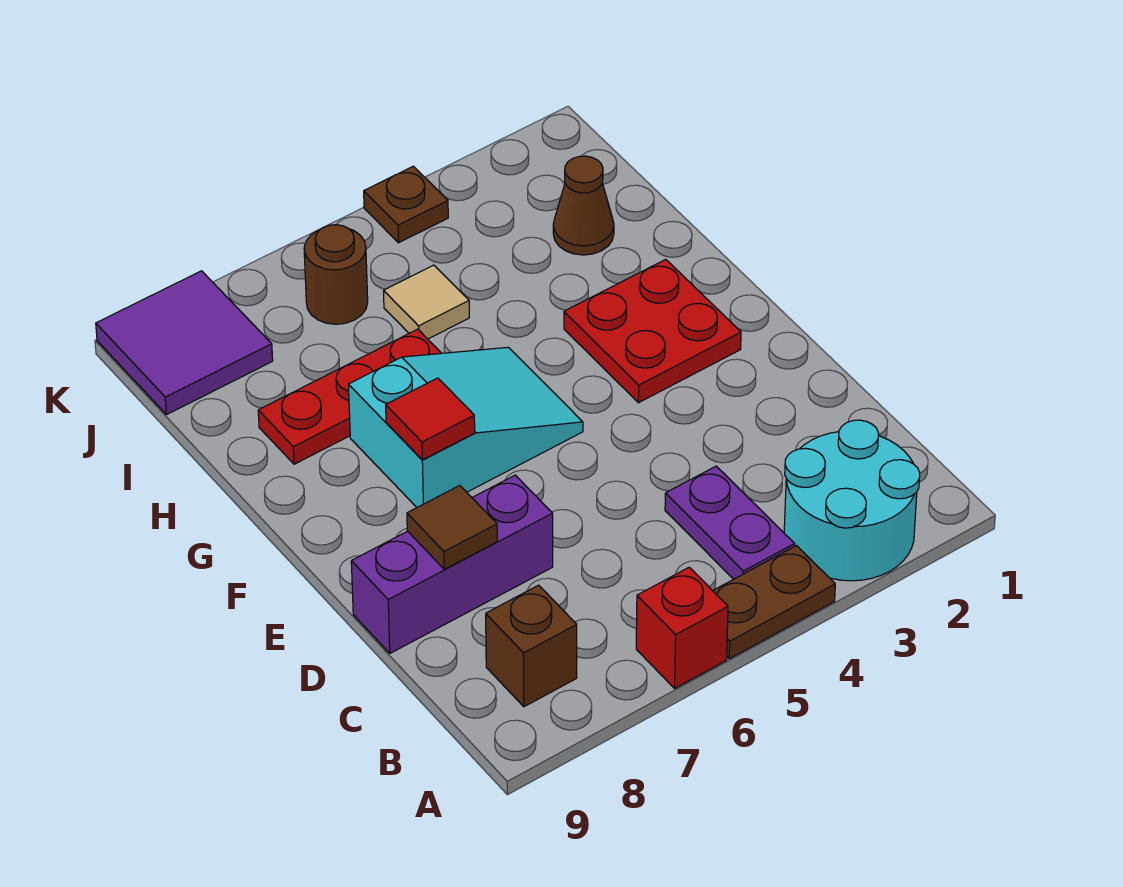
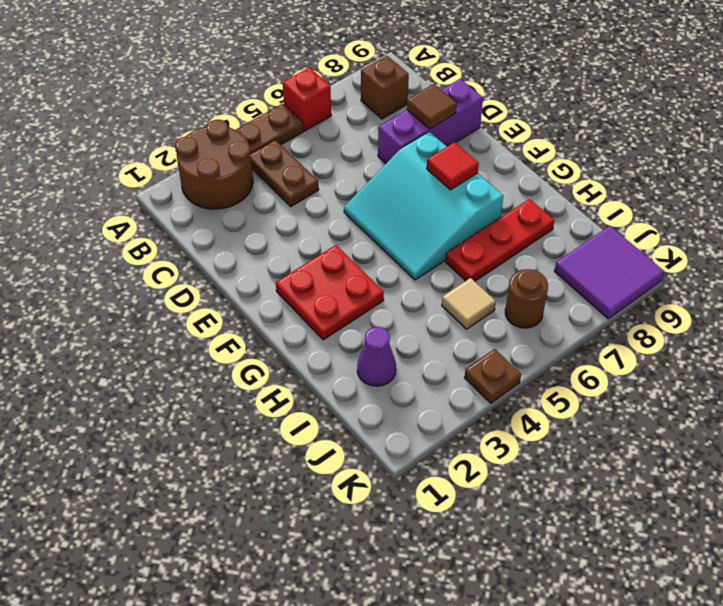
cyan round brick A2:B3 level 1 -> brown round brick A2:B3 level 1
purple plate B4:C4 level 1 -> brown plate B4:C4 level 1
cyan slope F5:G7 level 1 top 7 -> cyan slope E5:G7 level 1 top 7
brown cone I2 level 1 -> purple cone I2 level 1

